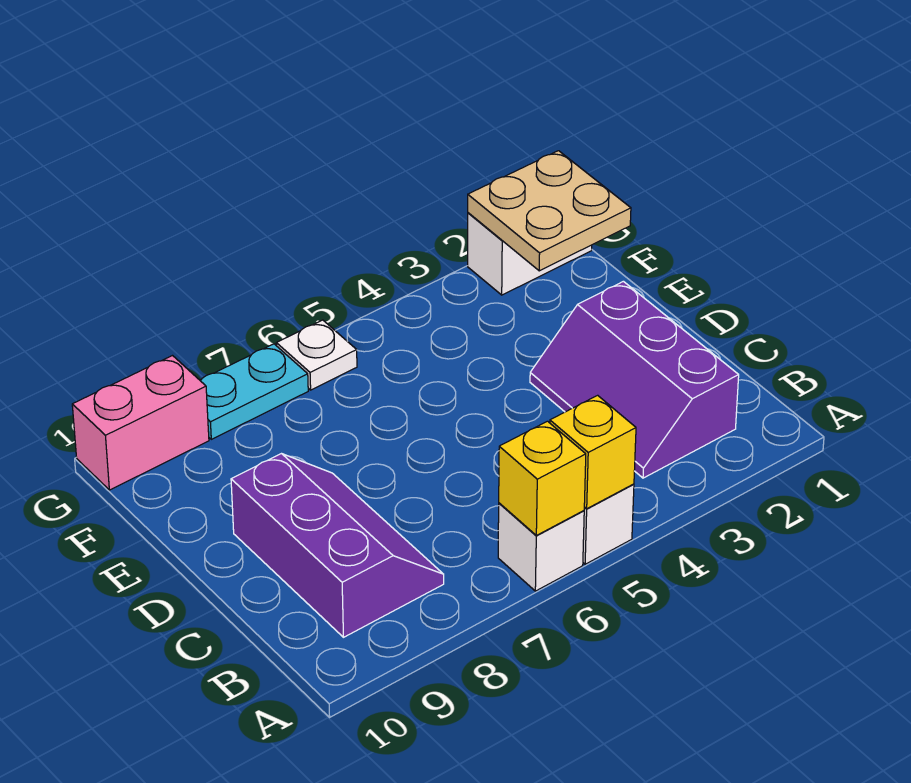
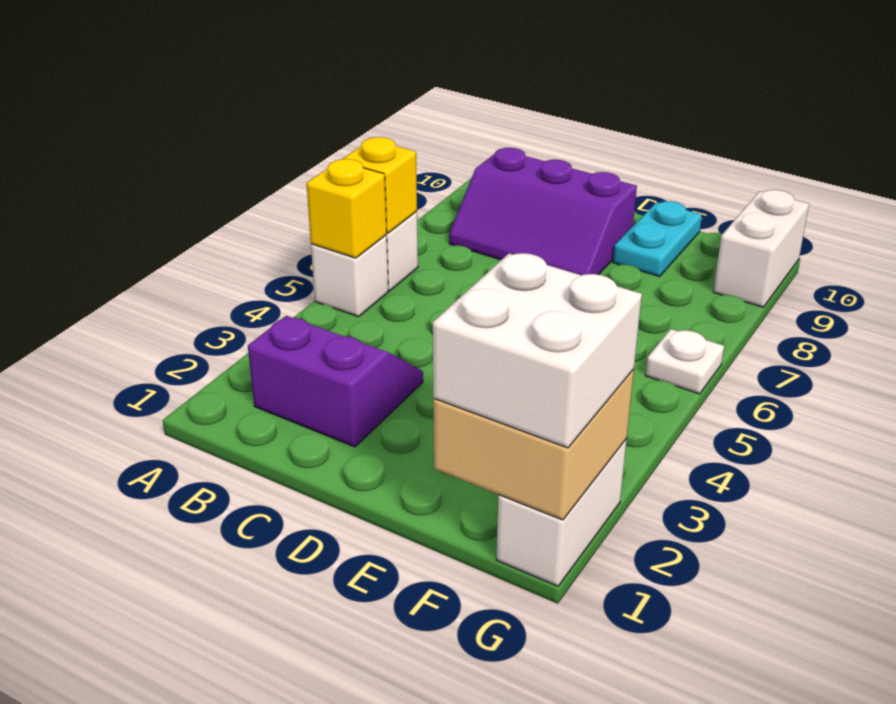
purple slope B2:D3 level 1 top 2 -> purple slope B2:C3 level 1 top 2
tan plate F1:G2 level 2 -> tan brick F1:G2 level 2
none -> white brick F1:G2 level 3
cyan plate G7:G8 level 1 -> cyan plate E9:E10 level 1
pink brick G9:G10 level 1 -> white brick G9:G10 level 1

